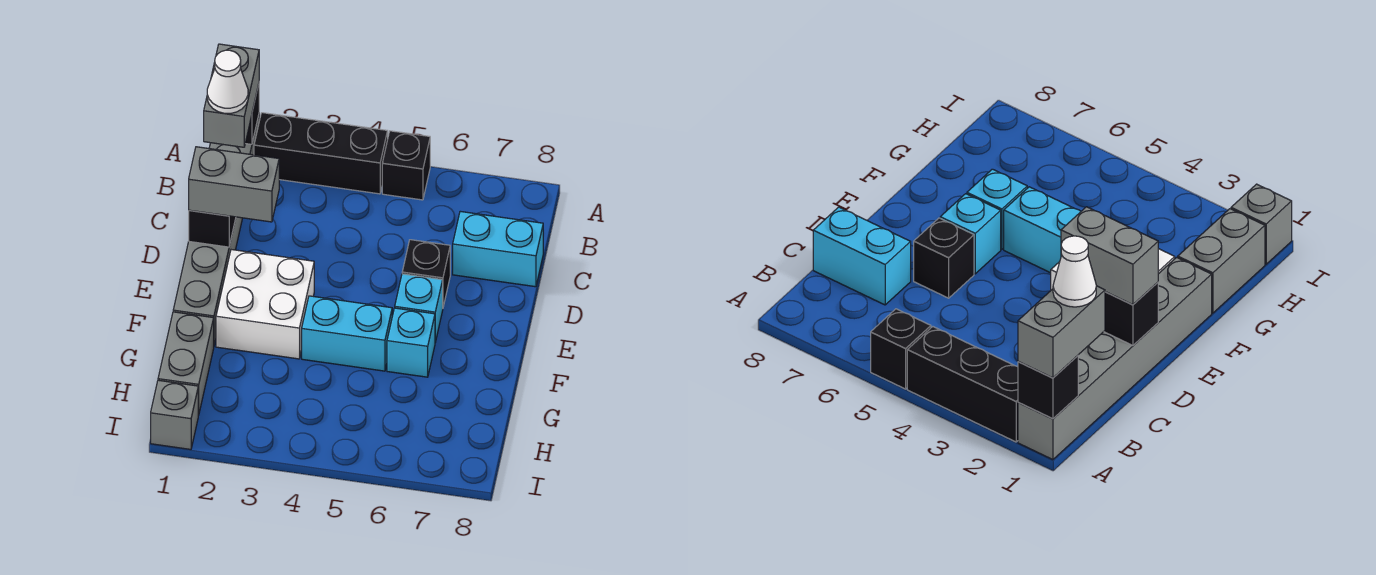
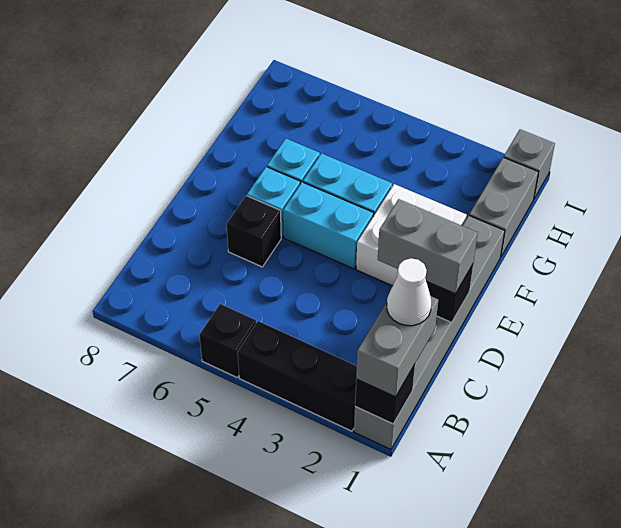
cyan brick C7:C8 level 1 -> cyan brick E4:E5 level 1

